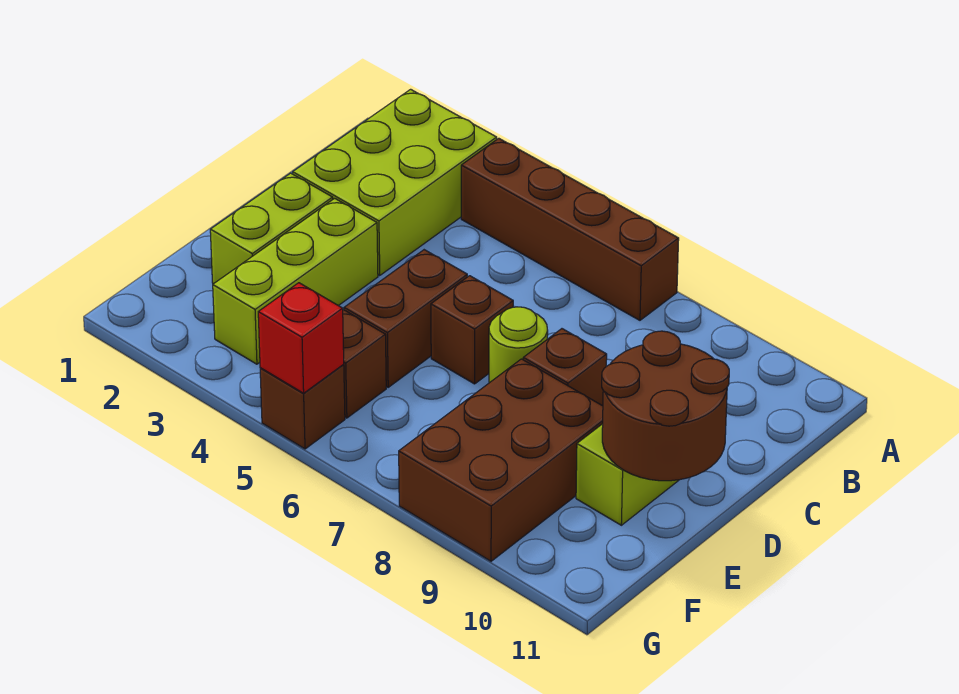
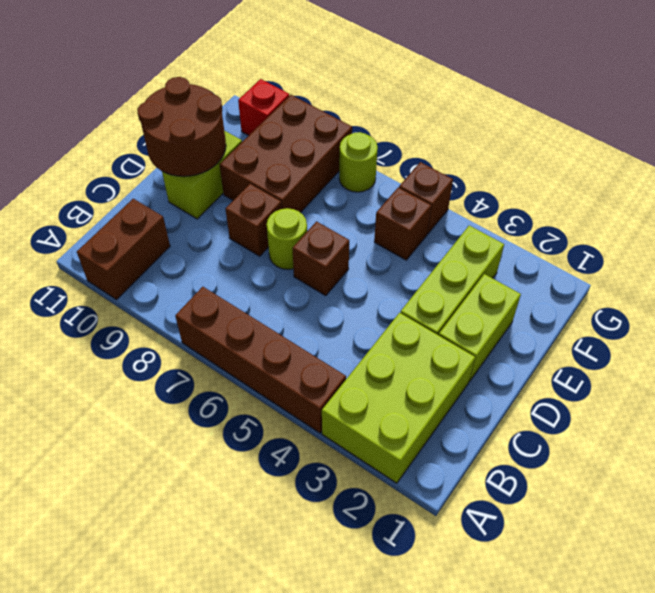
brown brick D5:E5 level 1 -> brown brick A10:B10 level 1
red brick G5 level 2 -> red brick G10 level 1
none -> lime round brick G7 level 1

